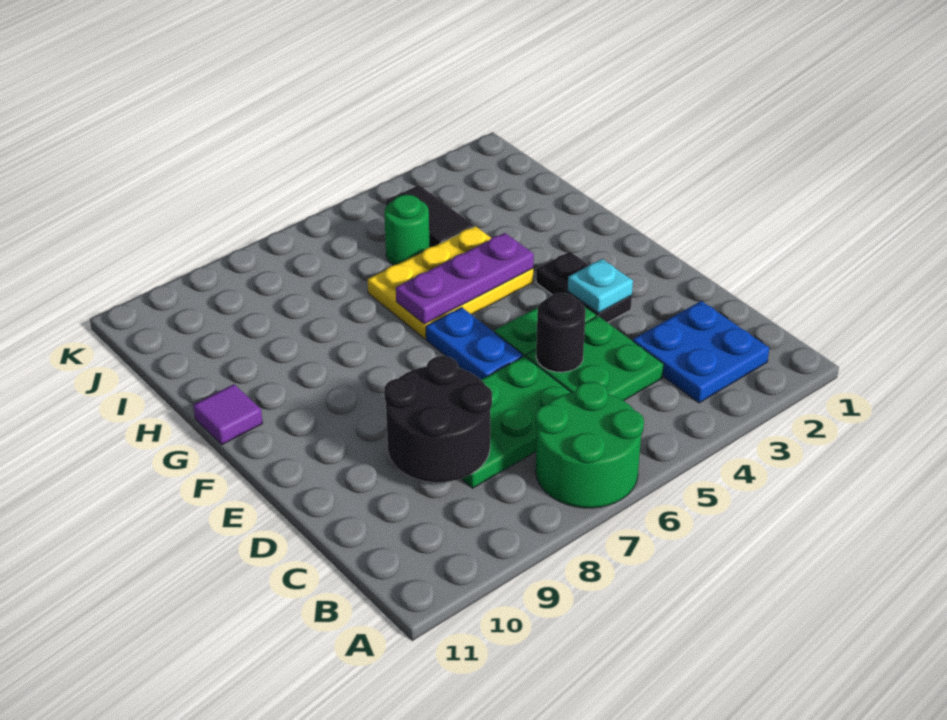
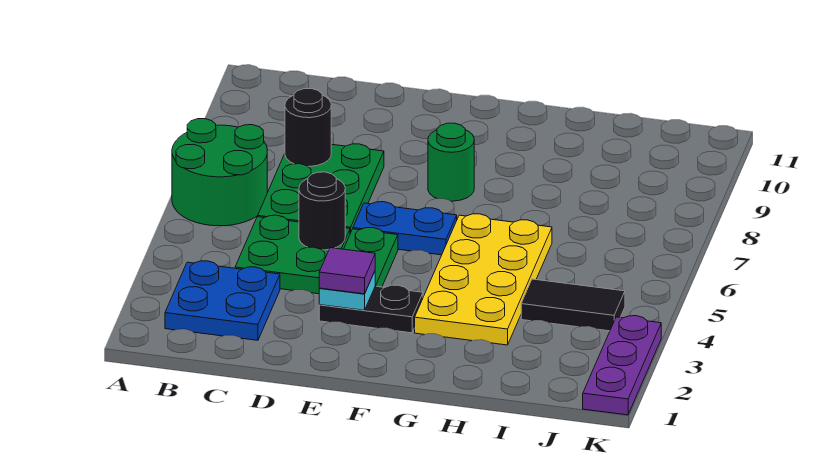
black round brick C8:D9 level 2 -> black round brick C8 level 2
yellow plate G4:H6 level 1 -> yellow plate G3:H6 level 1
purple plate G4:G6 level 2 -> purple plate K1:K3 level 1
purple tile G11 level 1 -> purple tile E3 level 3
green round brick I5 level 1 -> green round brick F8 level 1

